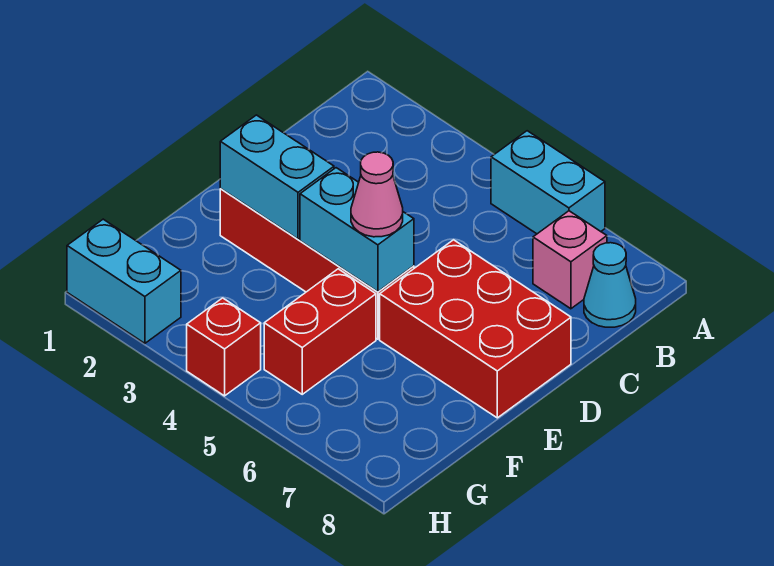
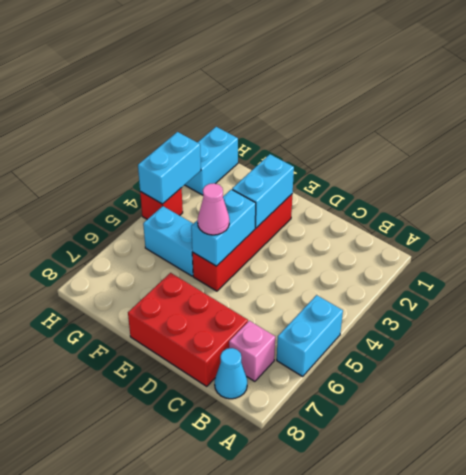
red brick D6:E8 level 1 -> red brick C7:E8 level 1
red brick F5:G5 level 1 -> cyan brick F5:G5 level 1
none -> cyan brick H3:H4 level 2

